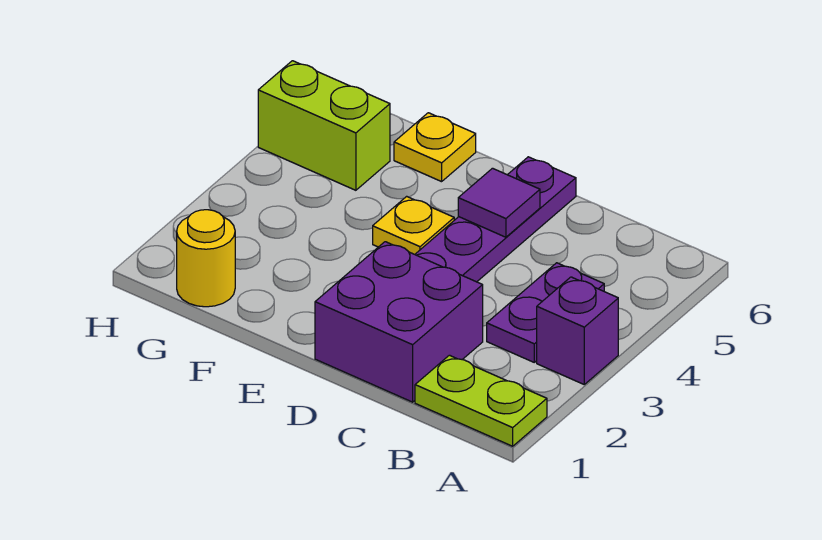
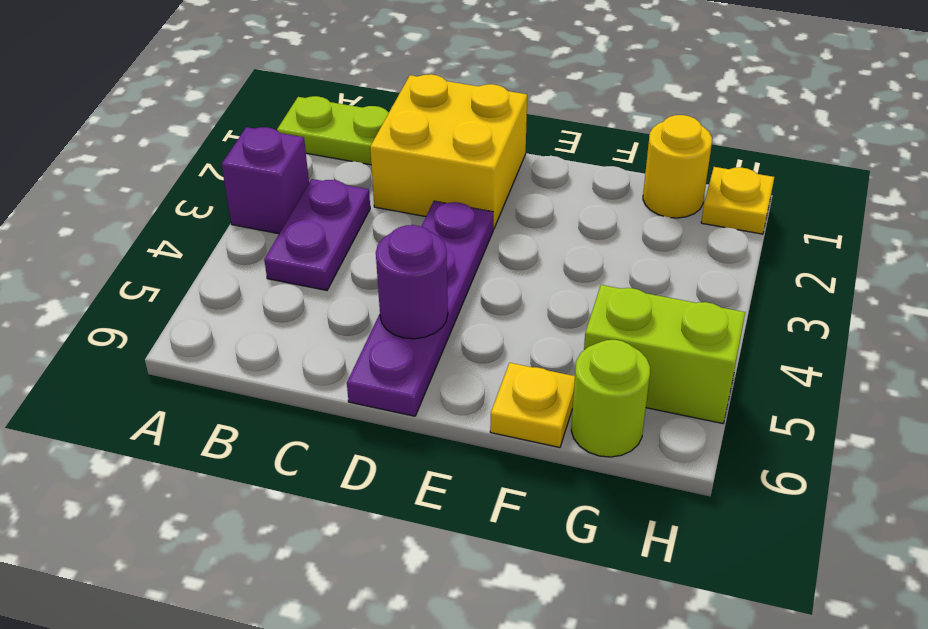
purple brick C1:D2 level 1 -> yellow brick C1:D2 level 1
purple tile D5 level 2 -> purple round brick D5 level 2
yellow plate E4 level 1 -> yellow plate H1 level 1
none -> lime round brick G6 level 1

